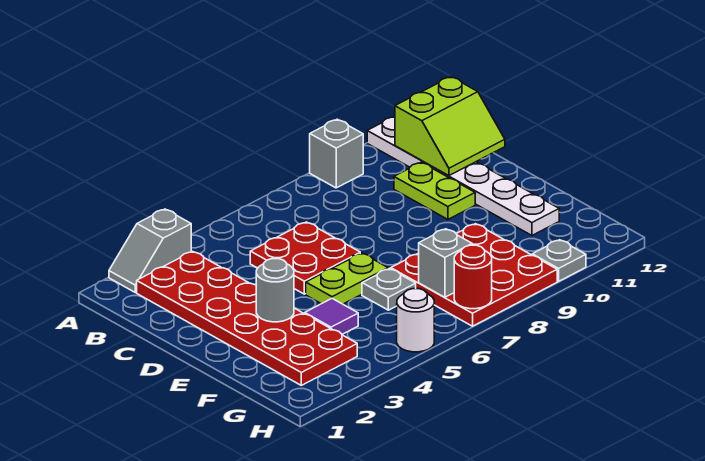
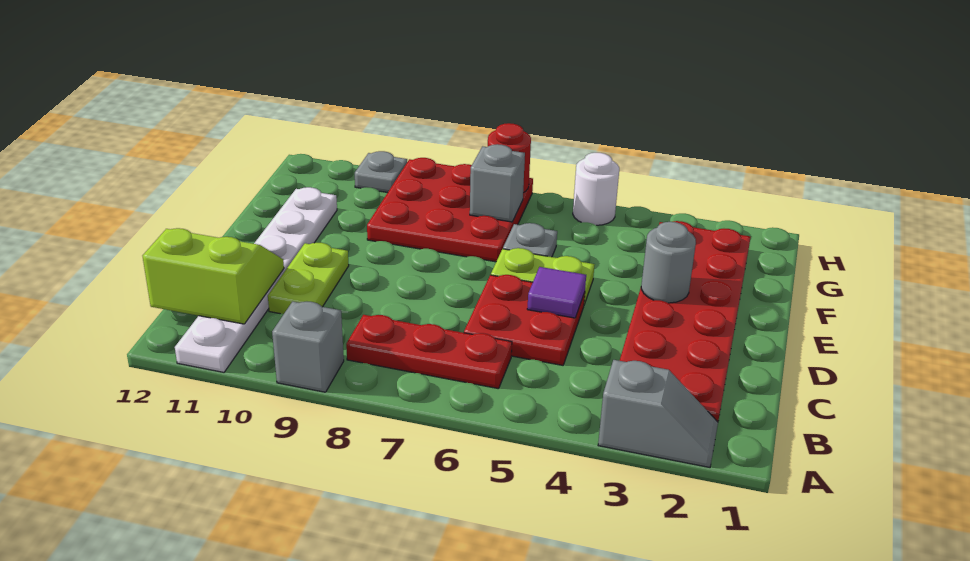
none -> red plate B6:B8 level 1
purple tile F4 level 1 -> purple tile D5 level 2

